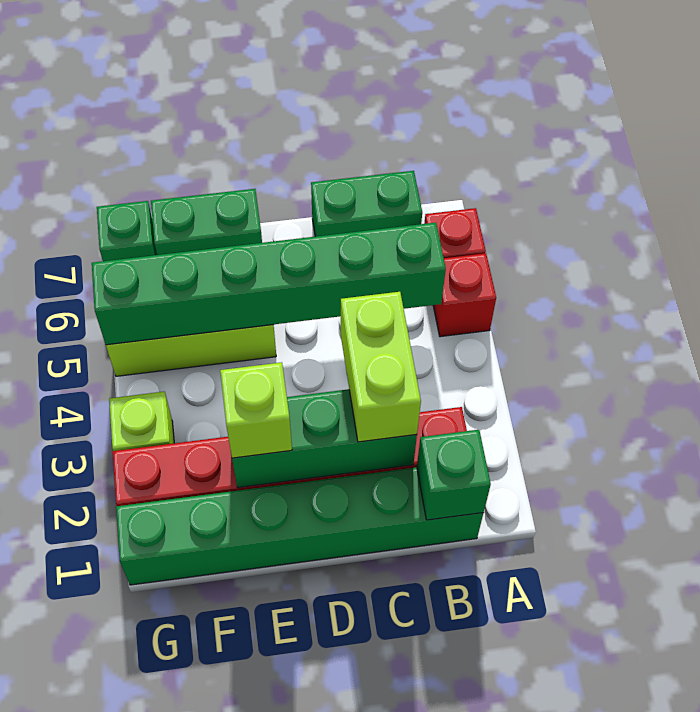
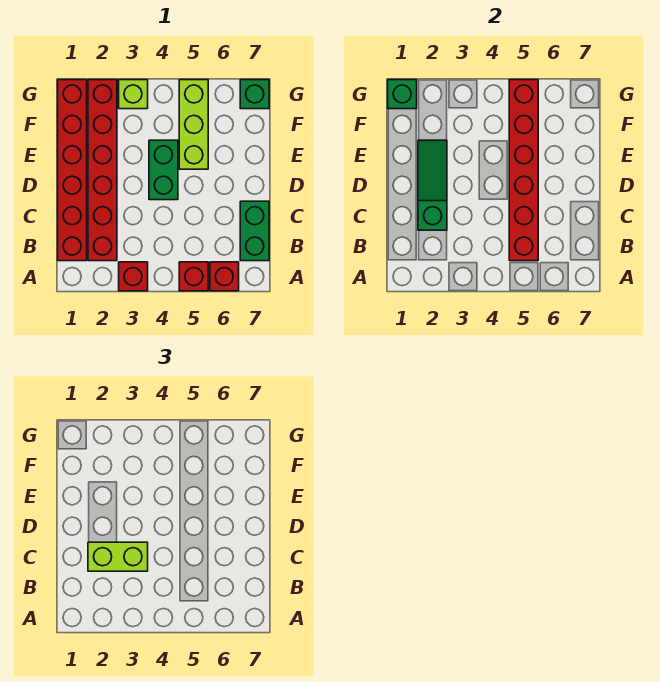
none -> red brick A3 level 1
green brick B1:G1 level 1 -> red brick B1:G1 level 1
green brick B1 level 2 -> green brick G1 level 2
green brick B5:G5 level 2 -> red brick B5:G5 level 2
green brick C2:E2 level 2 -> green slope C2:E2 level 2 top C
lime brick E2 level 3 -> none
green brick E7:F7 level 1 -> green brick D4:E4 level 1

